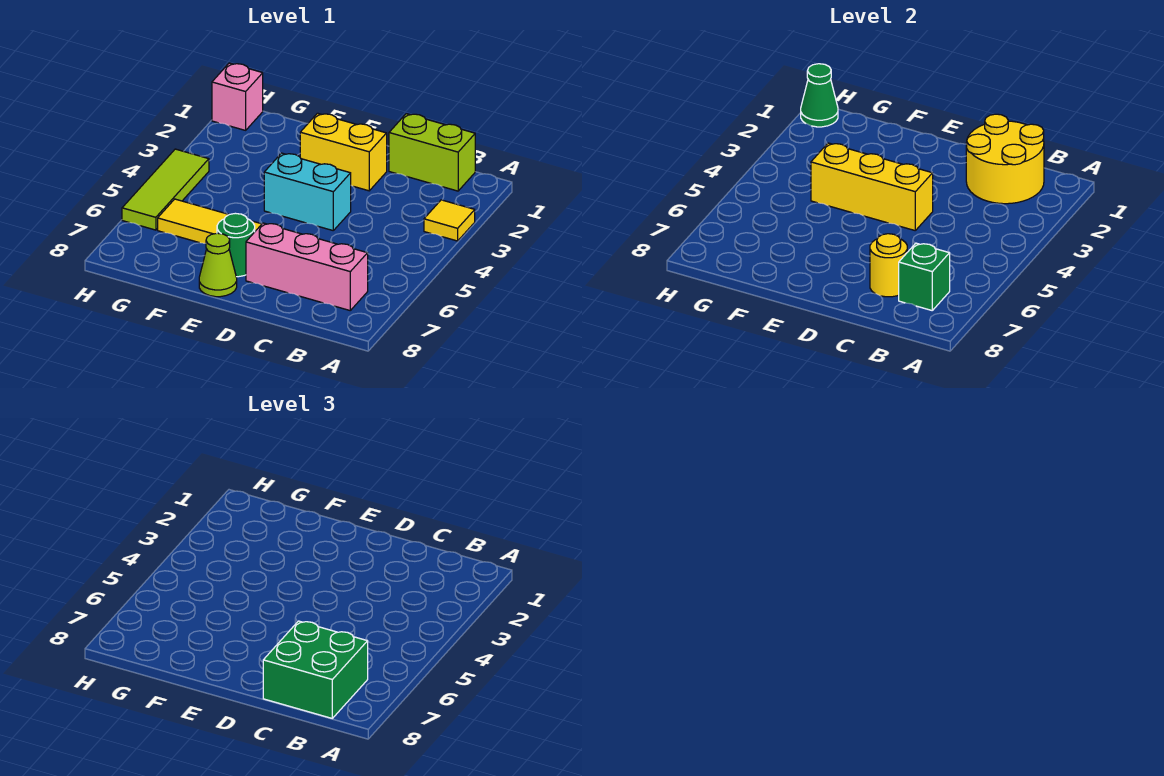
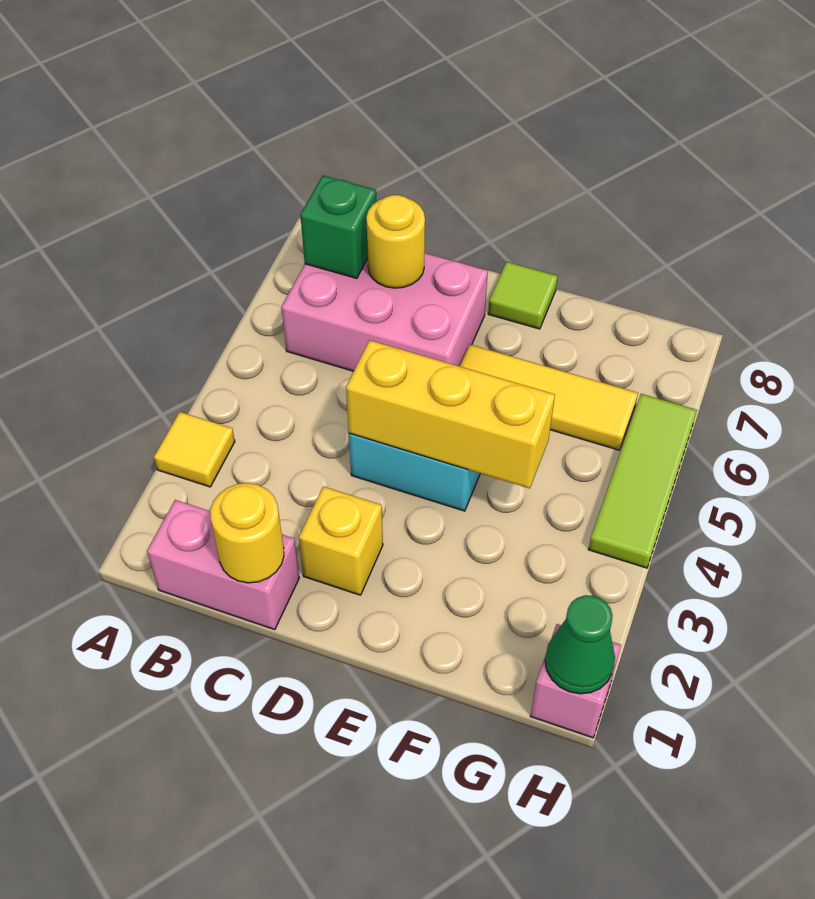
lime brick B1:C1 level 1 -> pink brick B1:C1 level 1
yellow round brick B1:C2 level 2 -> yellow round brick C1 level 2
pink brick B7:D7 level 1 -> pink brick B6:D7 level 1
green brick B7:C8 level 3 -> none
yellow brick D2:E2 level 1 -> yellow brick D2 level 1
green round brick E7 level 1 -> none
lime cone E8 level 1 -> lime tile E8 level 1

